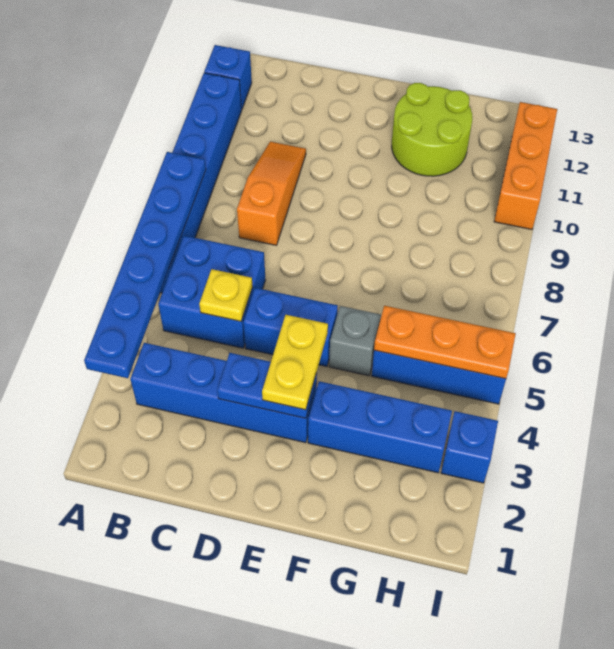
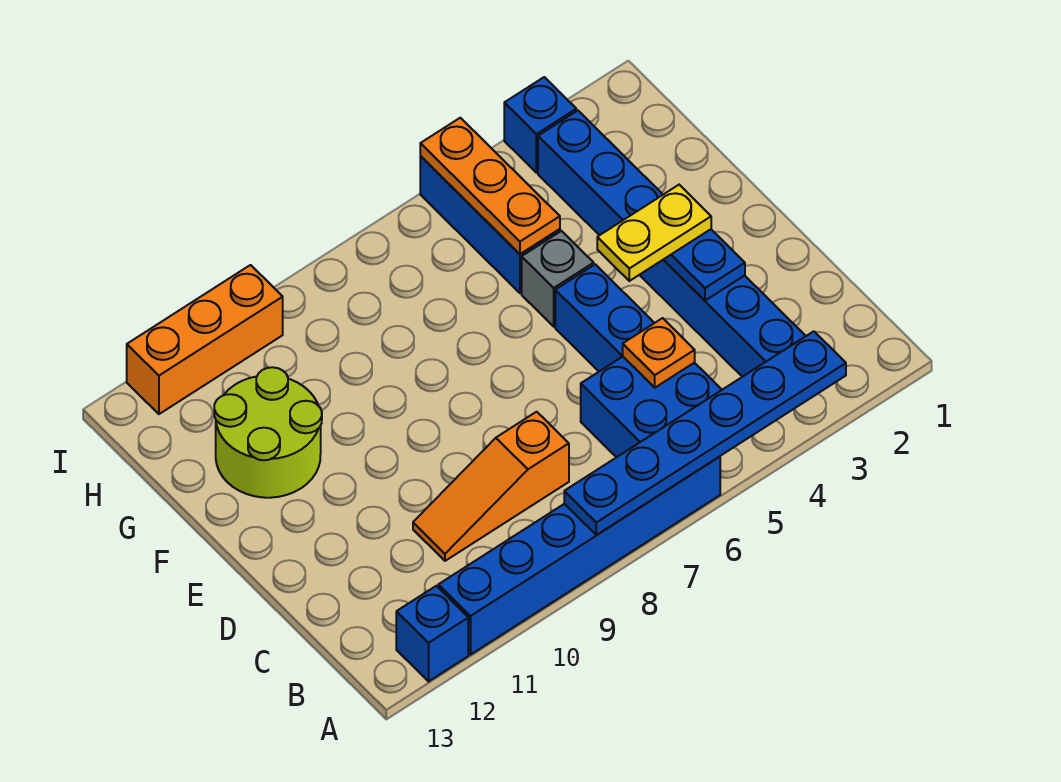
yellow plate C5 level 2 -> orange plate C5 level 2

